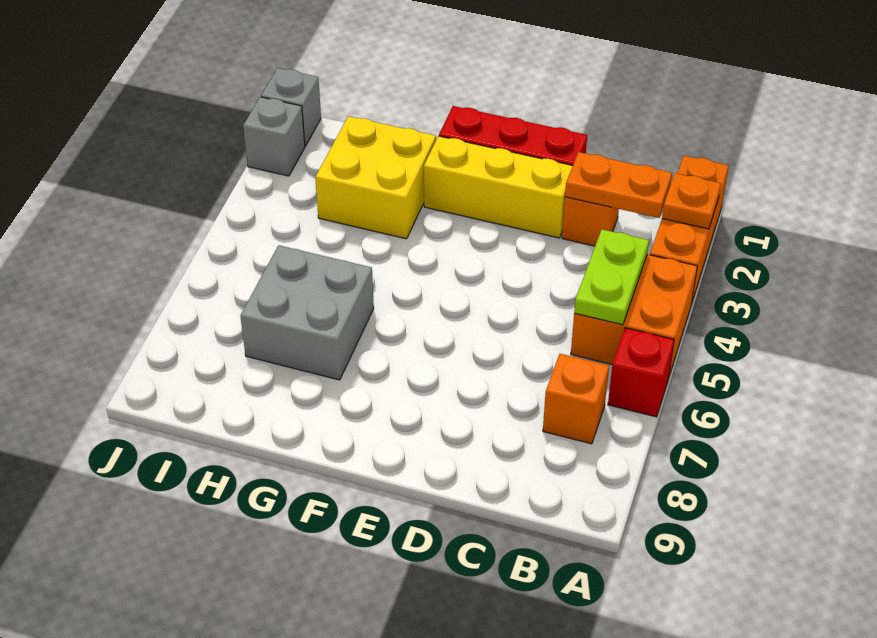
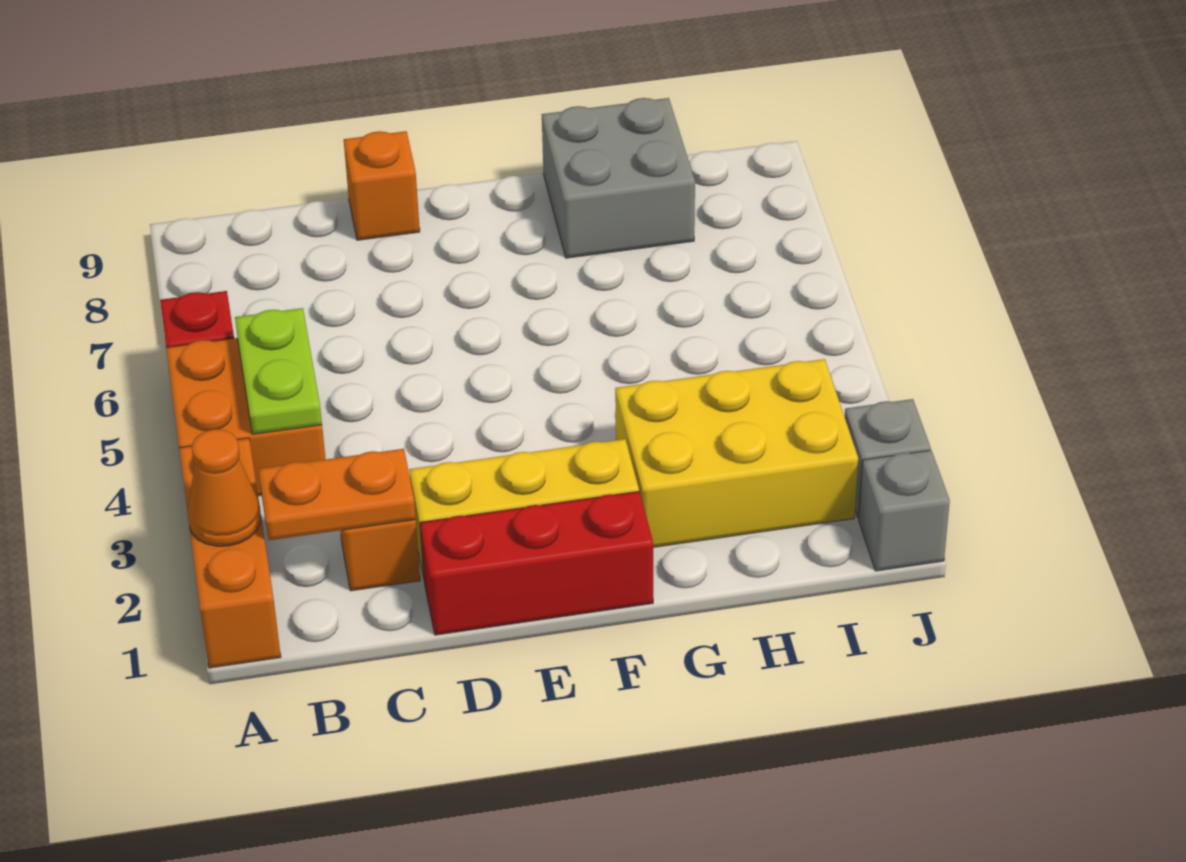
orange plate A2 level 2 -> orange cone A2 level 2
orange brick B7 level 1 -> orange brick D9 level 1
yellow brick G2:H3 level 1 -> yellow brick G2:I3 level 1
grey brick G6:H7 level 1 -> grey brick G8:H9 level 1

